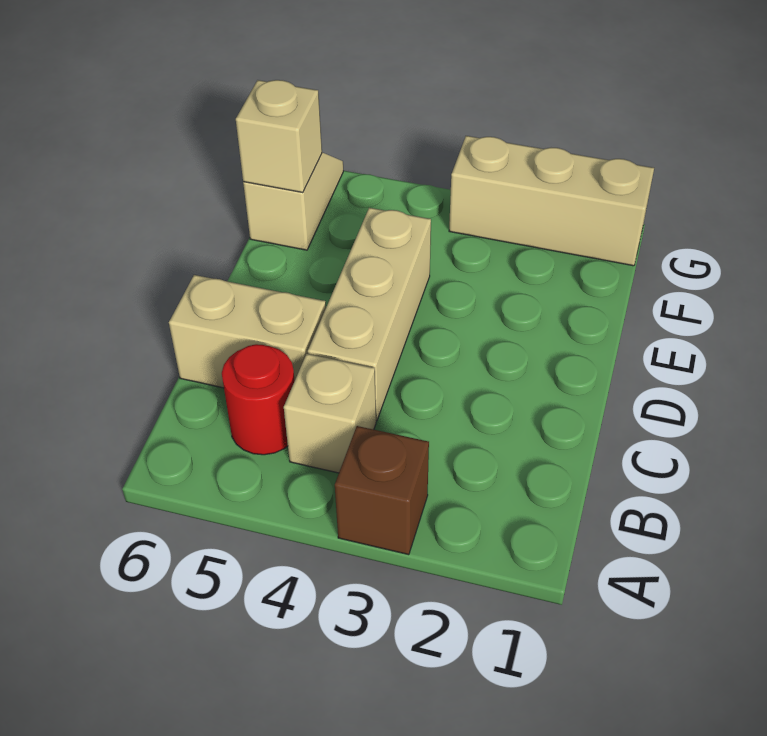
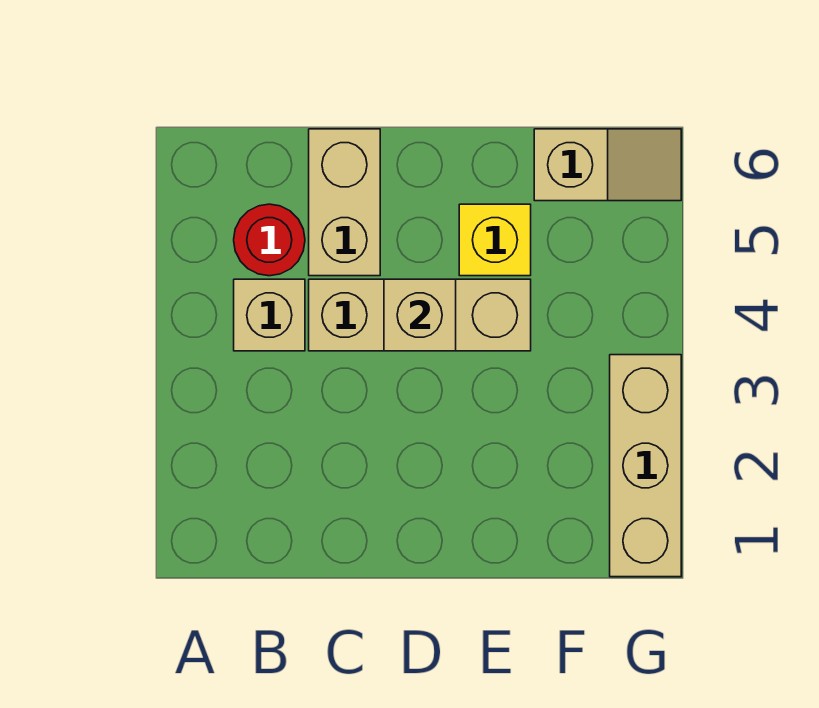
brown brick A3 level 1 -> none
none -> yellow brick E5 level 1
tan brick F6 level 2 -> tan brick D4 level 2

